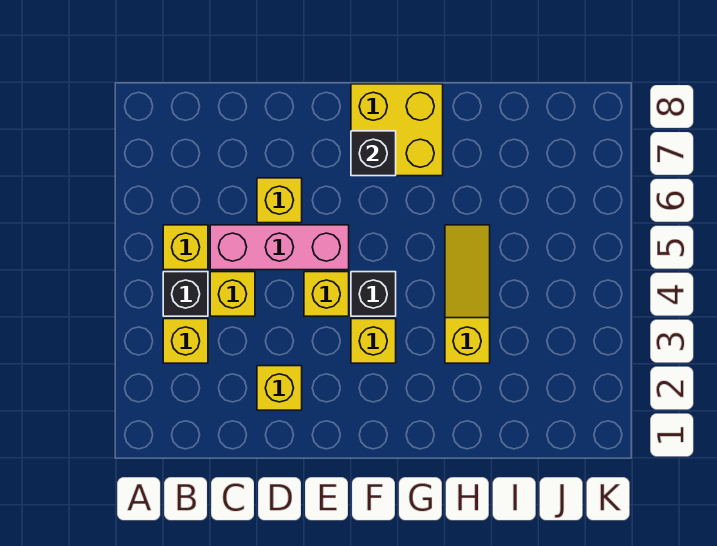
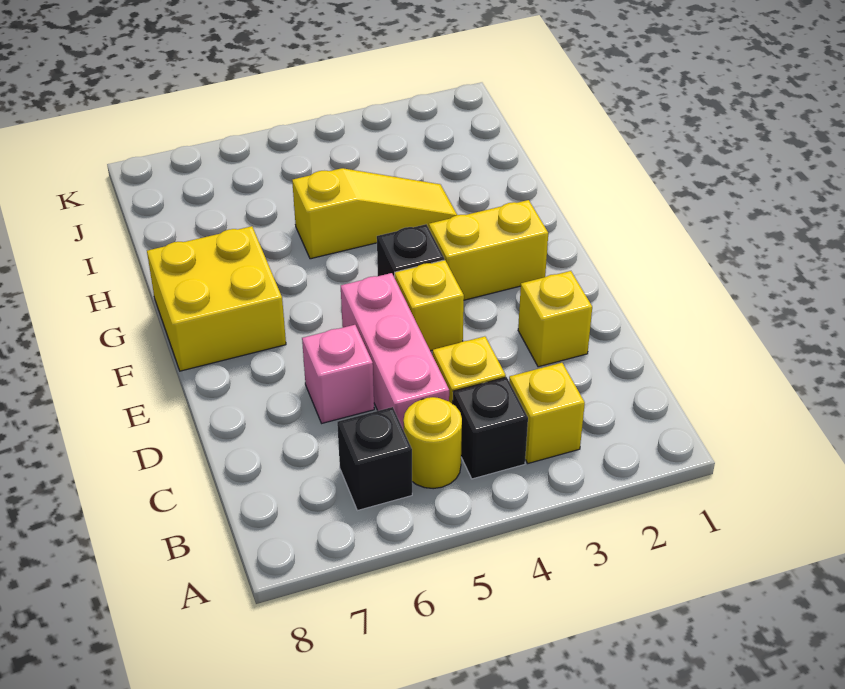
yellow brick B5 level 1 -> yellow round brick B5 level 1
yellow brick D6 level 1 -> pink brick D6 level 1
yellow brick F3 level 1 -> yellow brick F2:F3 level 1
black brick F7 level 2 -> black brick B6 level 1
yellow slope H3:H5 level 1 top 3 -> yellow slope H3:H5 level 1 top 5

